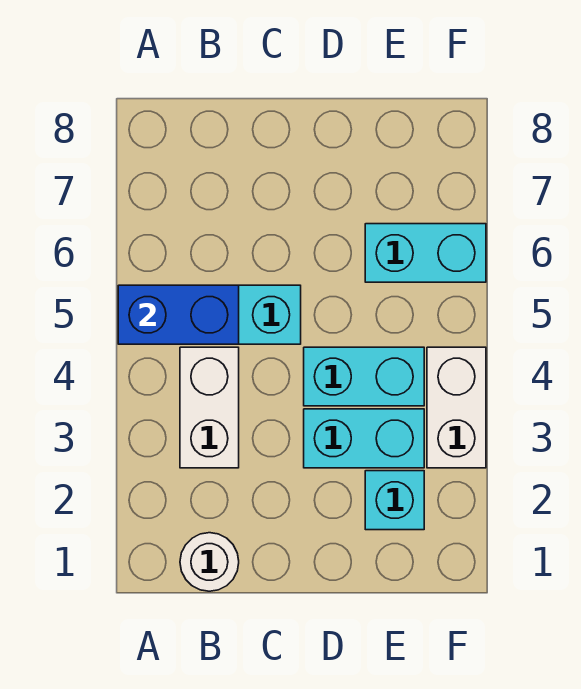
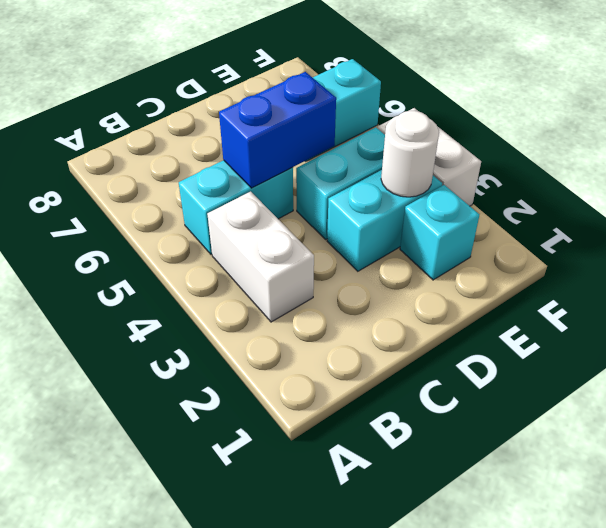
blue brick A5:B5 level 2 -> blue brick C5:D5 level 2
white round brick B1 level 1 -> white round brick E3 level 2

